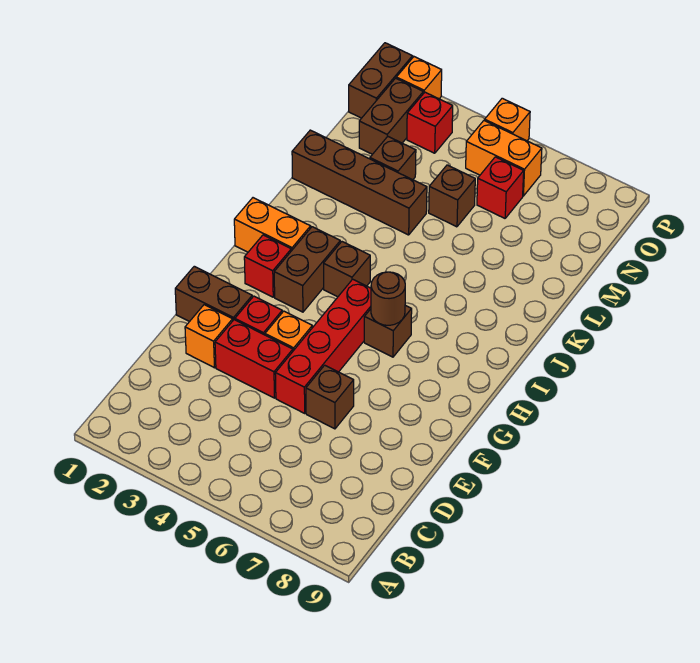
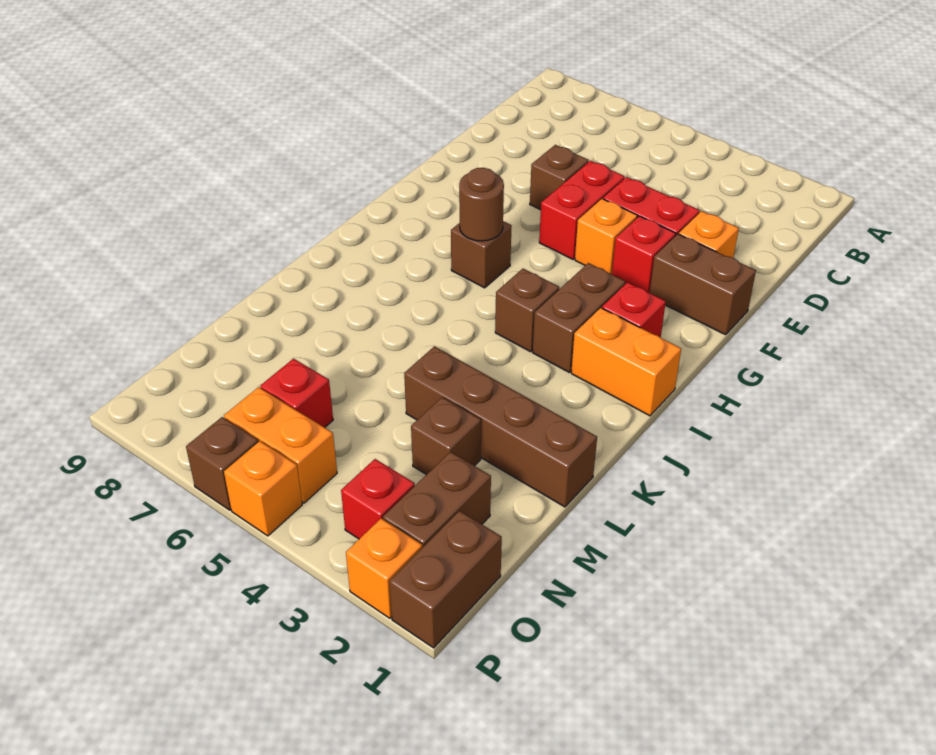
red brick E5:H5 level 1 -> red brick E5:F5 level 1
brown brick M5 level 1 -> brown brick P6 level 1

